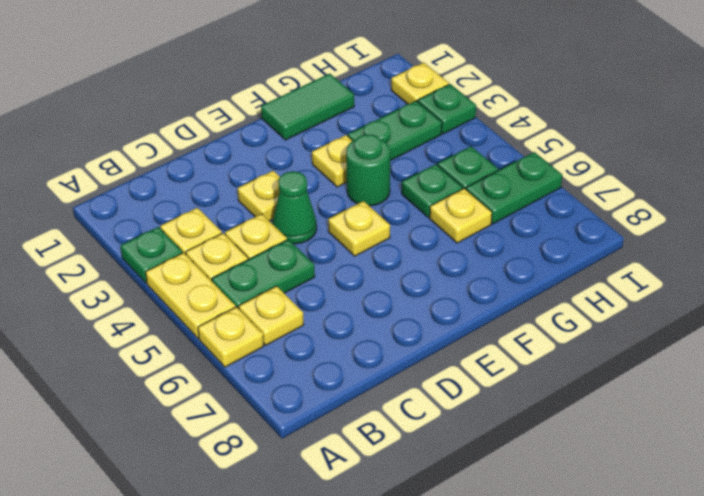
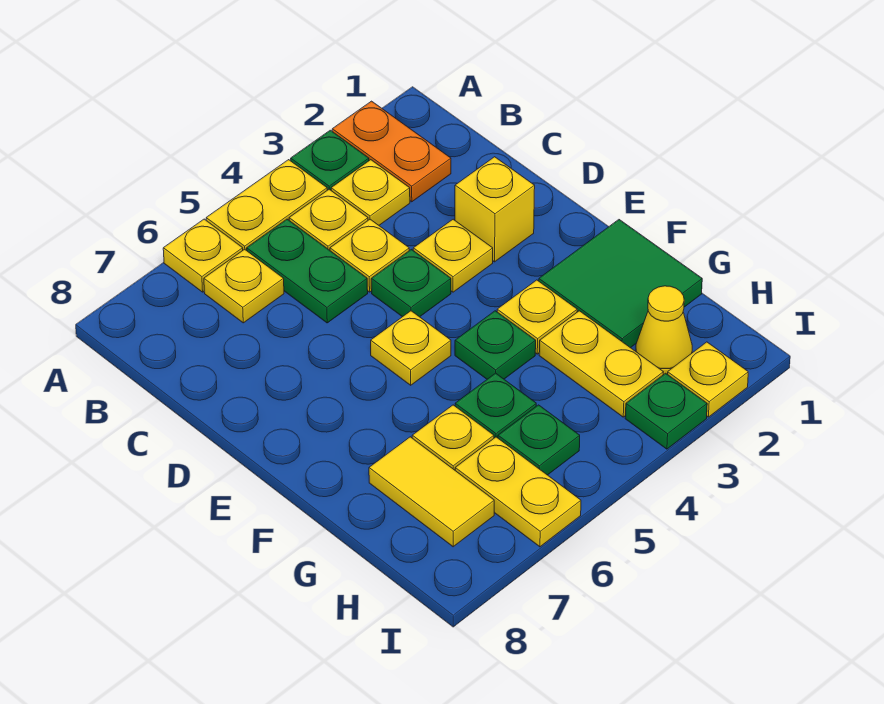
none -> orange plate A2:B2 level 1
none -> yellow brick D2 level 1
green cone D4 level 1 -> green plate D4 level 1
green tile F1:G1 level 1 -> green tile F1:G2 level 1
green round brick F4 level 1 -> green plate F4 level 1
green plate G3:H3 level 1 -> yellow plate G3:H3 level 1
none -> yellow tile G7:H7 level 1
none -> yellow cone H2 level 1
green plate H6:I6 level 1 -> yellow plate H6:I6 level 1

